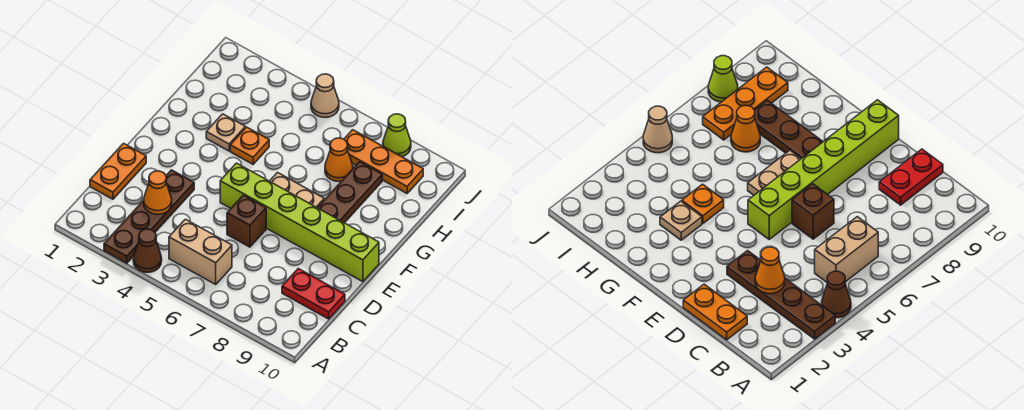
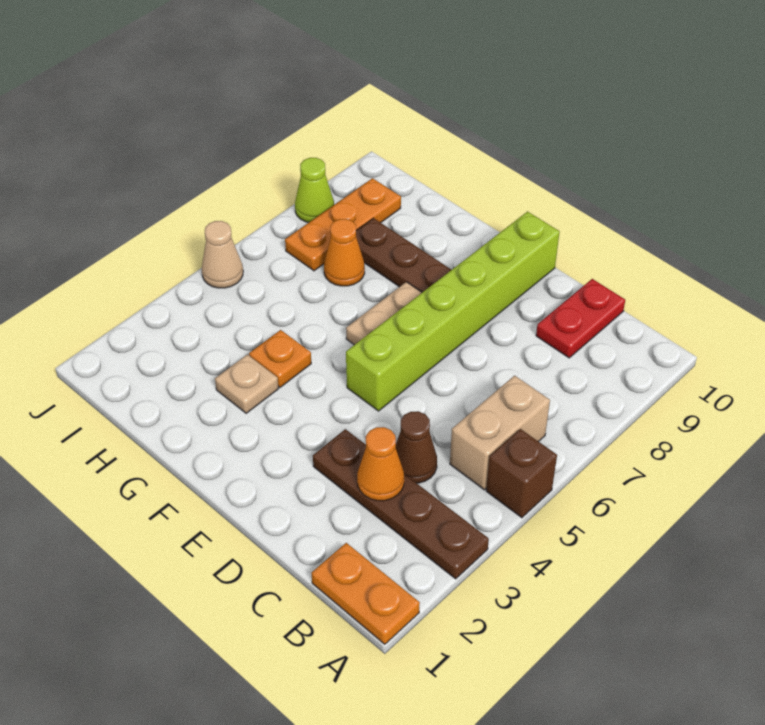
brown cone A4 level 1 -> brown cone C4 level 1
orange plate C1:D1 level 1 -> orange plate A1:B1 level 1
brown brick D6 level 1 -> brown brick A5 level 1

